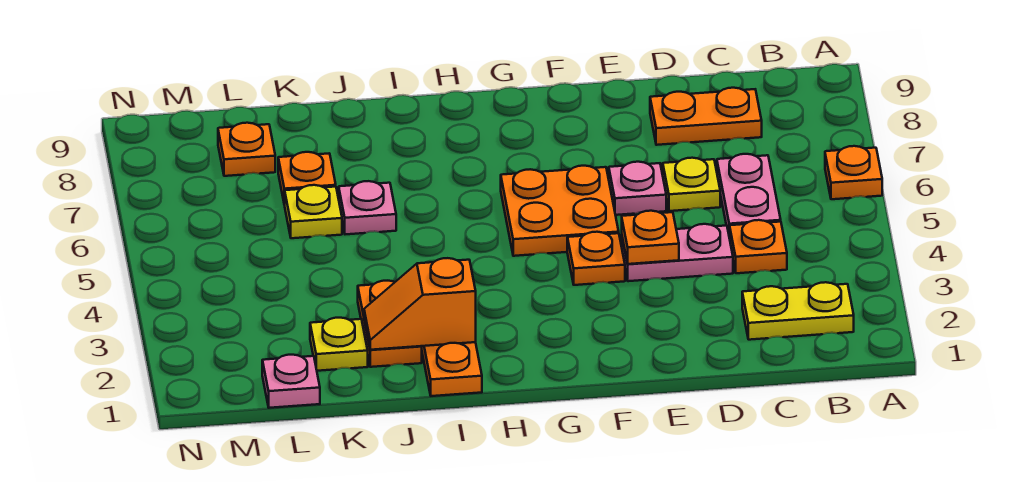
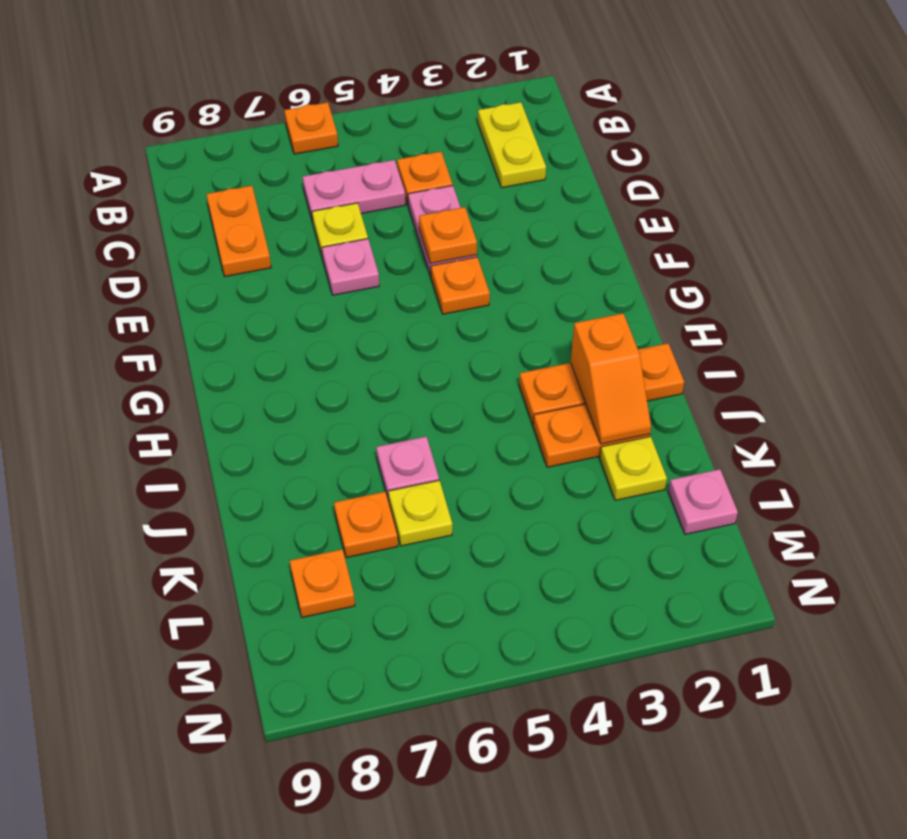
orange plate F5:G6 level 1 -> none

